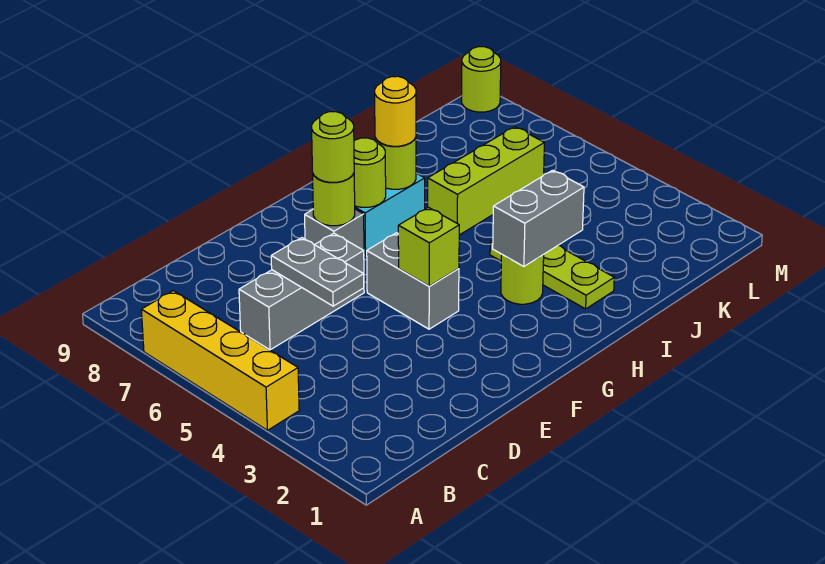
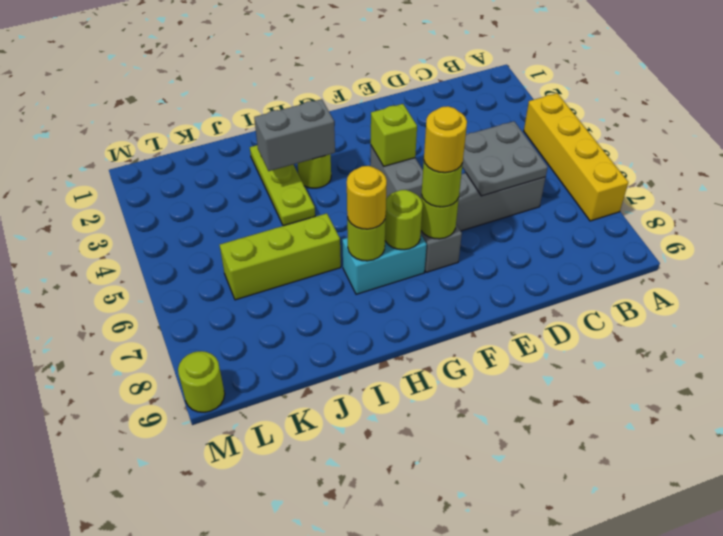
grey plate D5:D6 level 2 -> grey plate C5:D6 level 2
none -> yellow round brick F7 level 4

